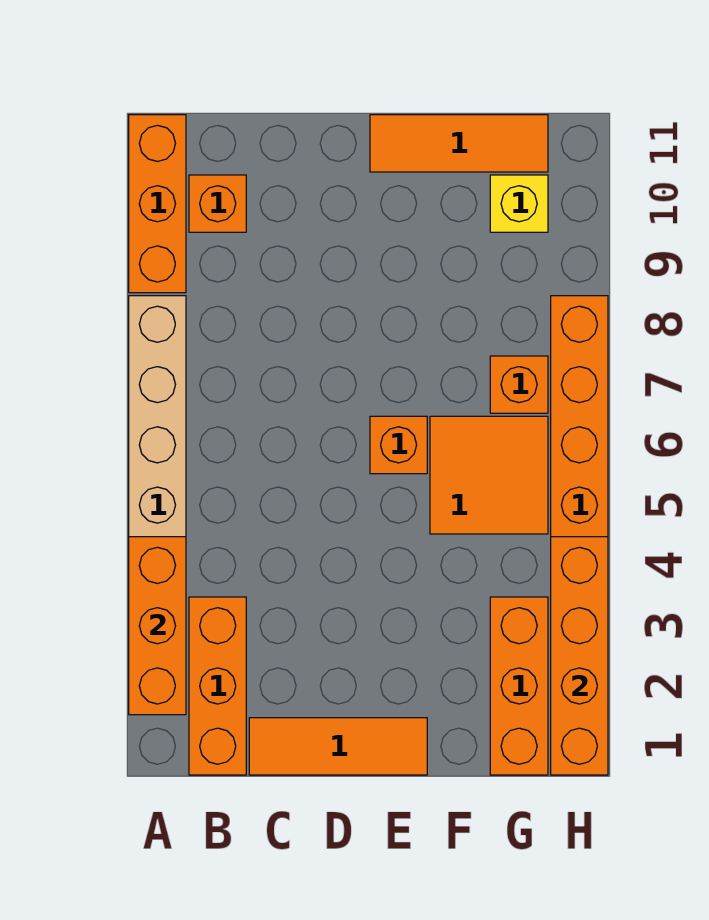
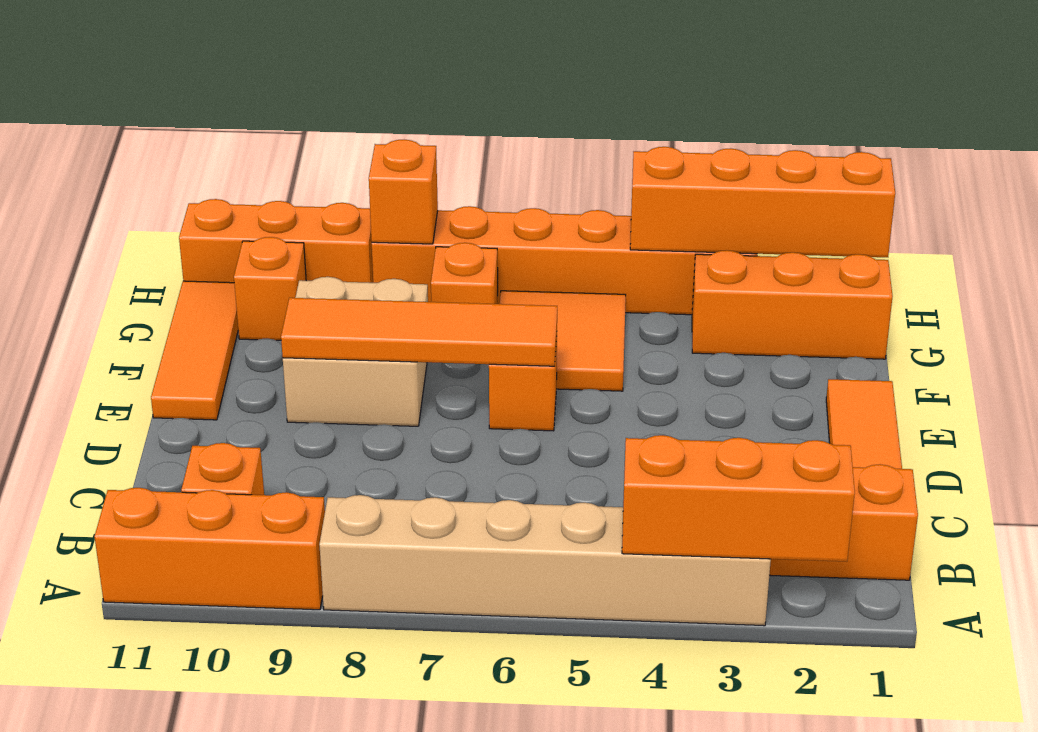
none -> orange tile E6:E9 level 2
none -> tan brick E8:F9 level 1
yellow brick G10 level 1 -> orange brick G10 level 1
none -> orange brick H8 level 2
none -> orange brick H9:H11 level 1

